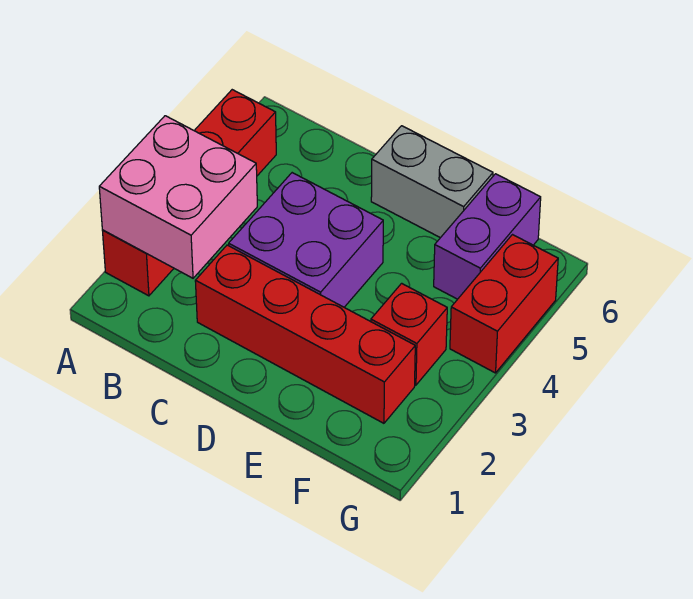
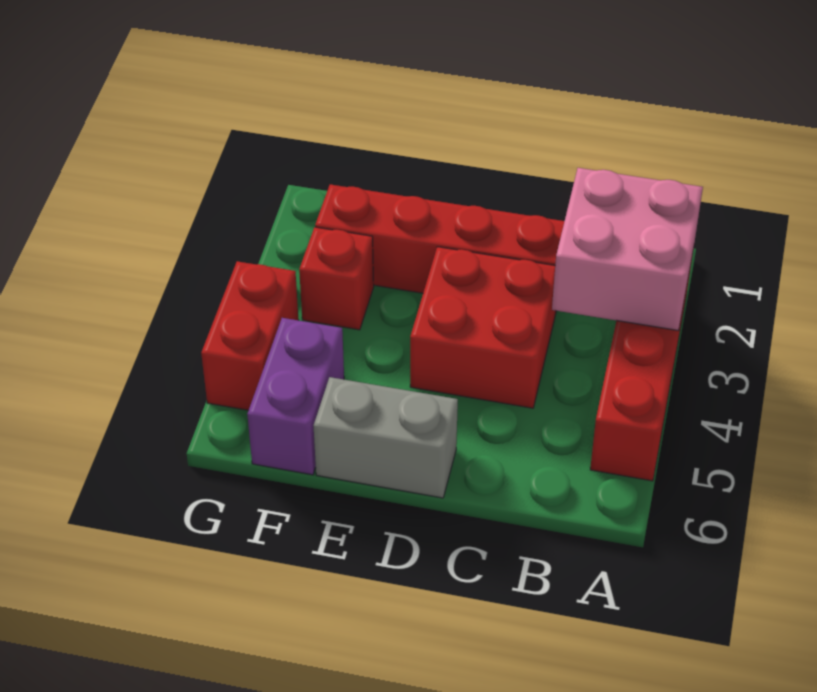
purple brick C3:D4 level 1 -> red brick C3:D4 level 1

